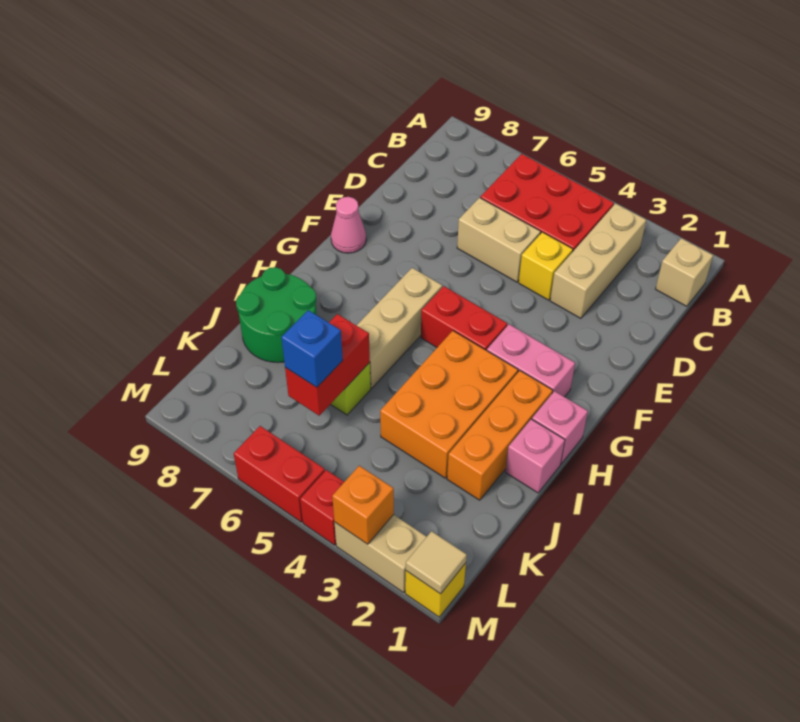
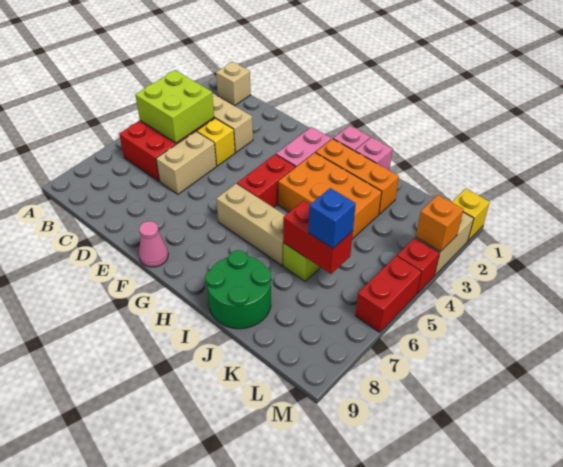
none -> lime brick B4:C5 level 2
tan tile M1 level 2 -> none

